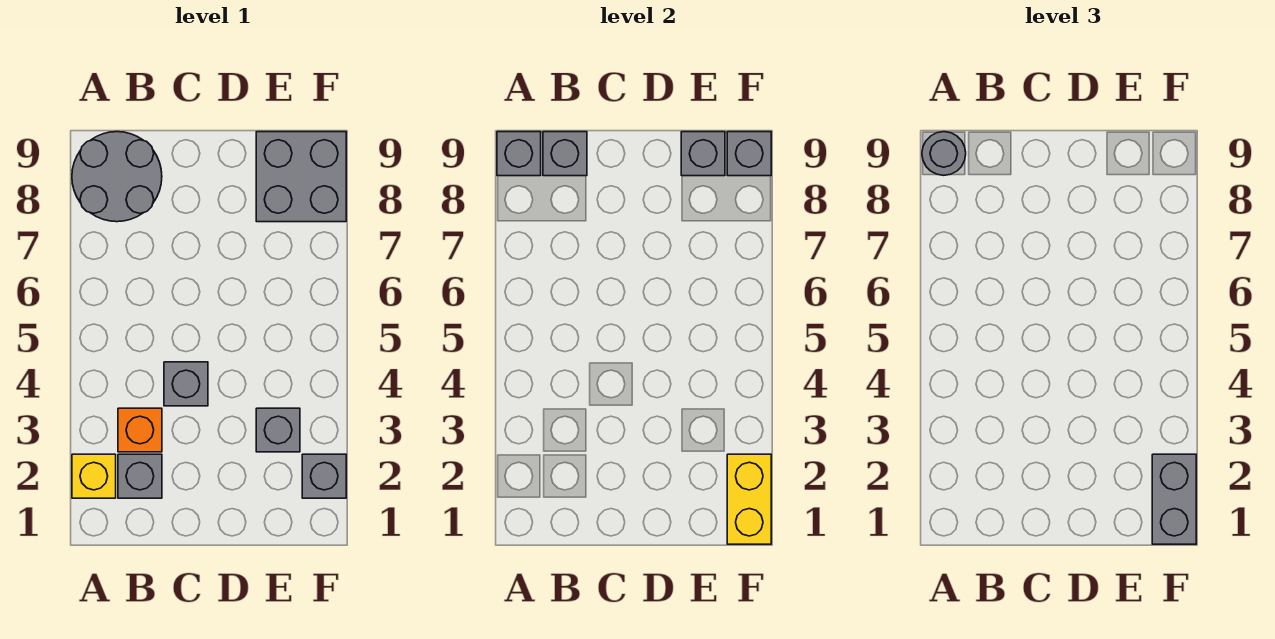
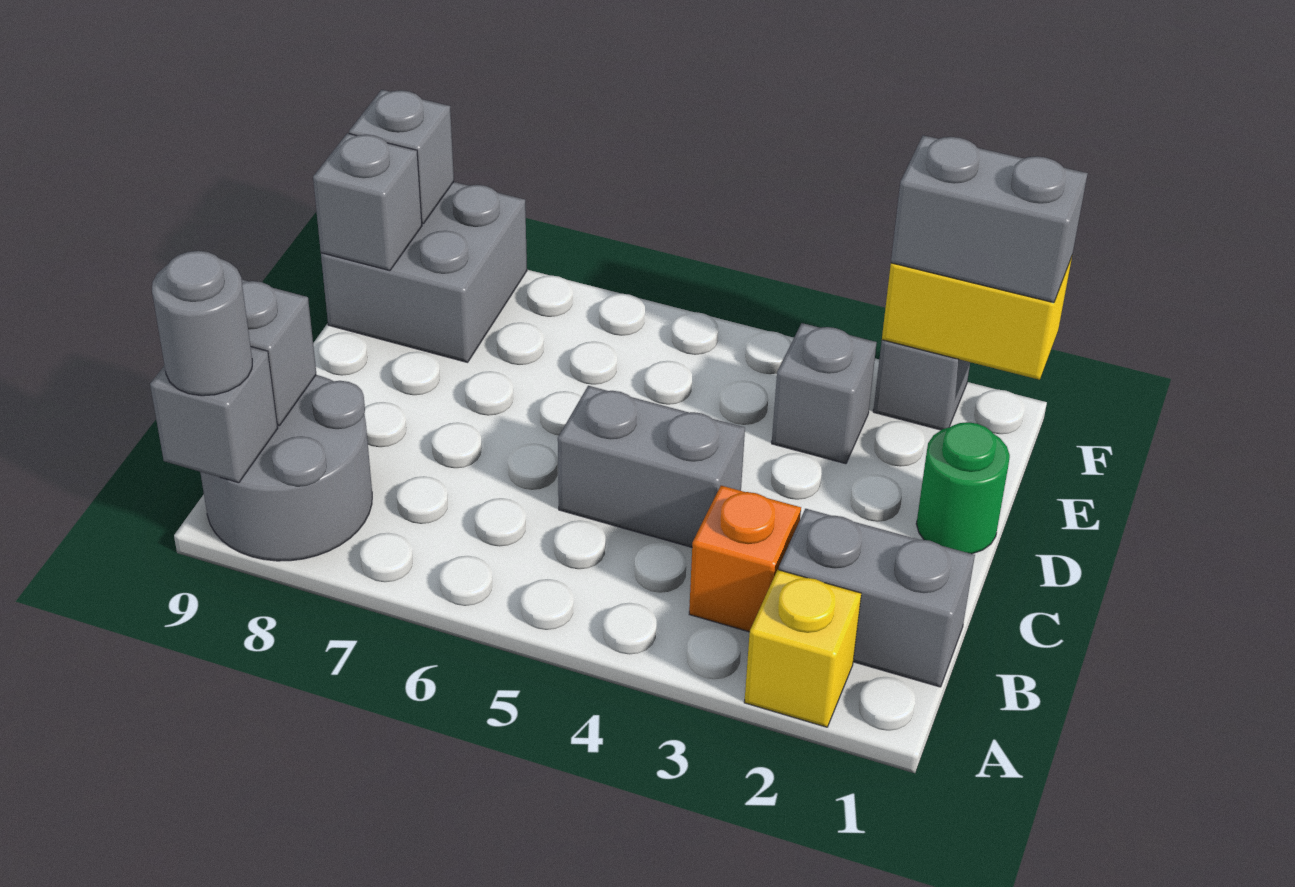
grey brick B2 level 1 -> grey brick B1:B2 level 1
grey brick C4 level 1 -> grey brick C4:C5 level 1
none -> green round brick D1 level 1

